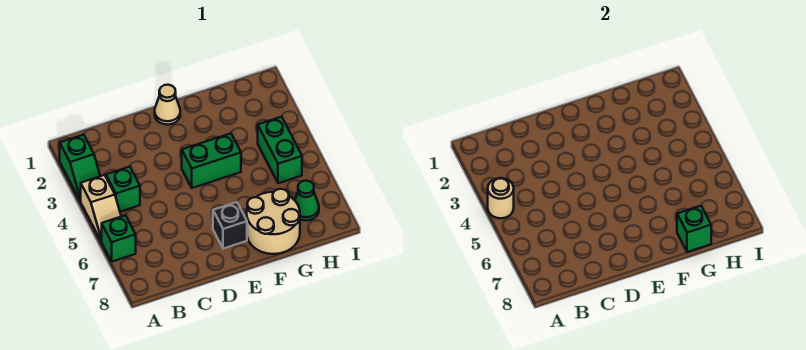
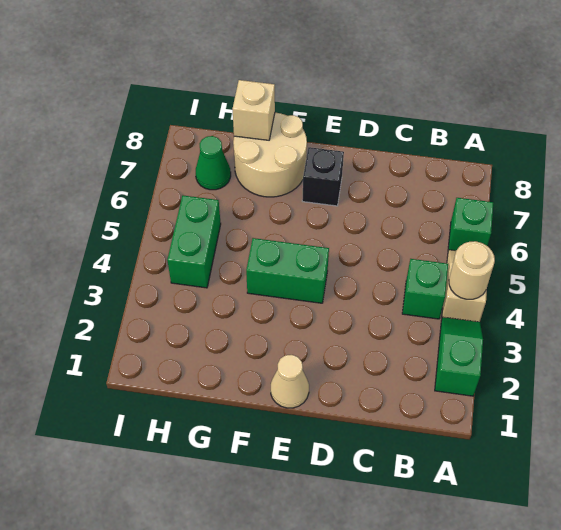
green brick G8 level 2 -> tan brick G8 level 2

